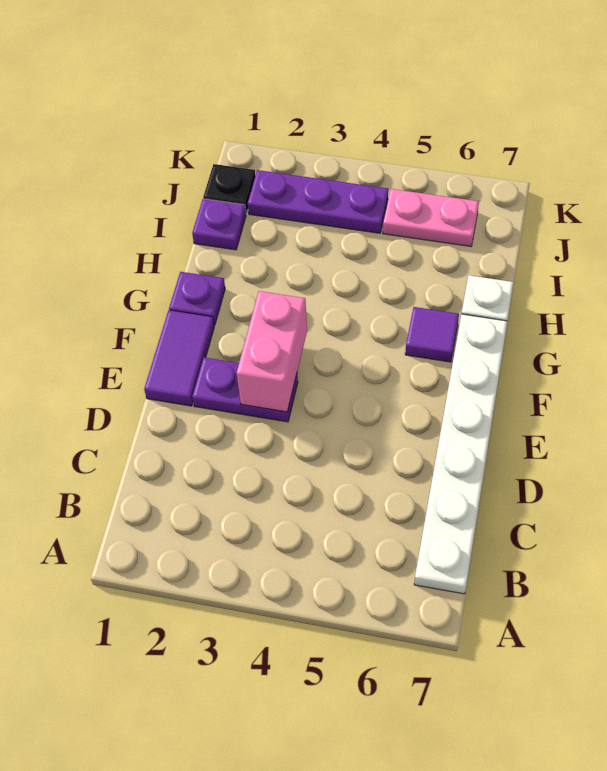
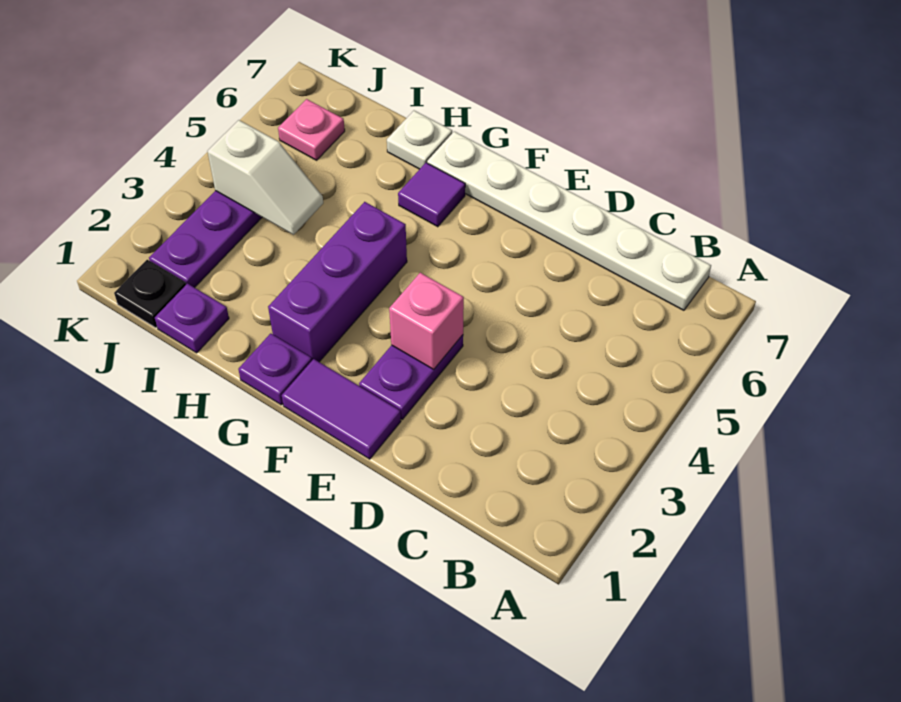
pink brick E3:F3 level 2 -> pink brick E3 level 2
none -> purple brick G2:G4 level 1
none -> white slope I4:J4 level 2 top J
pink plate J5:J6 level 1 -> pink plate J6 level 1

